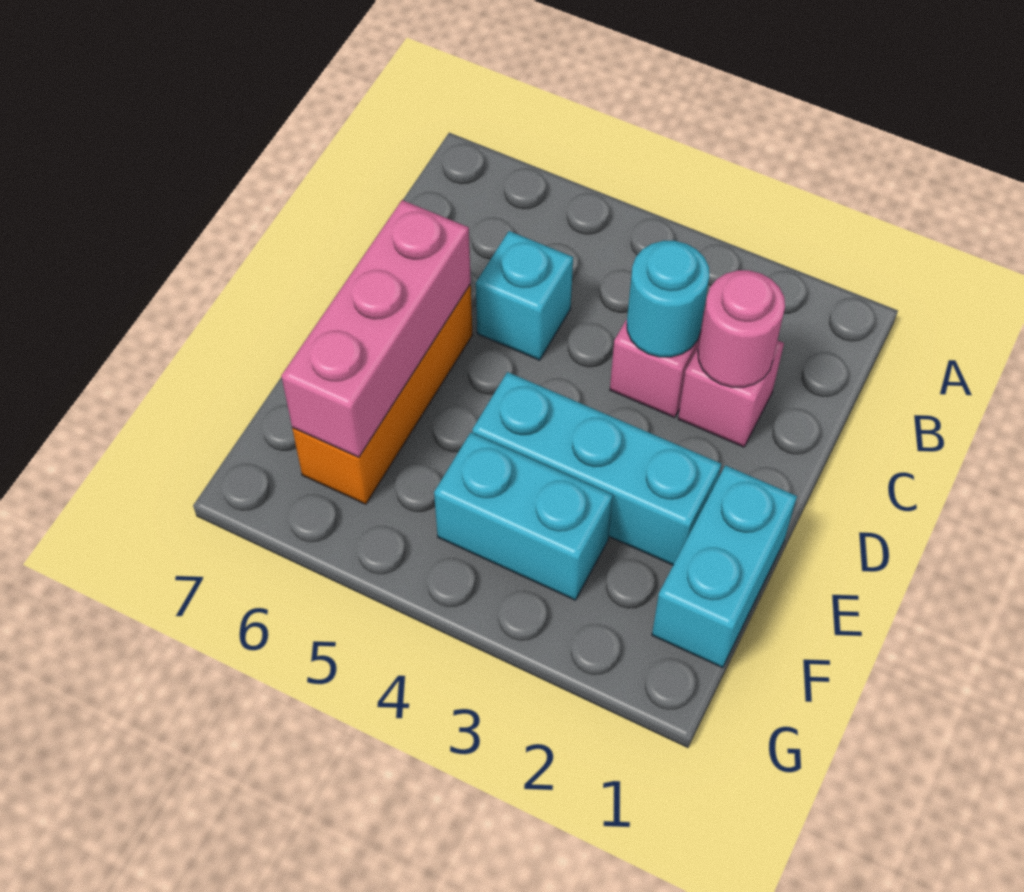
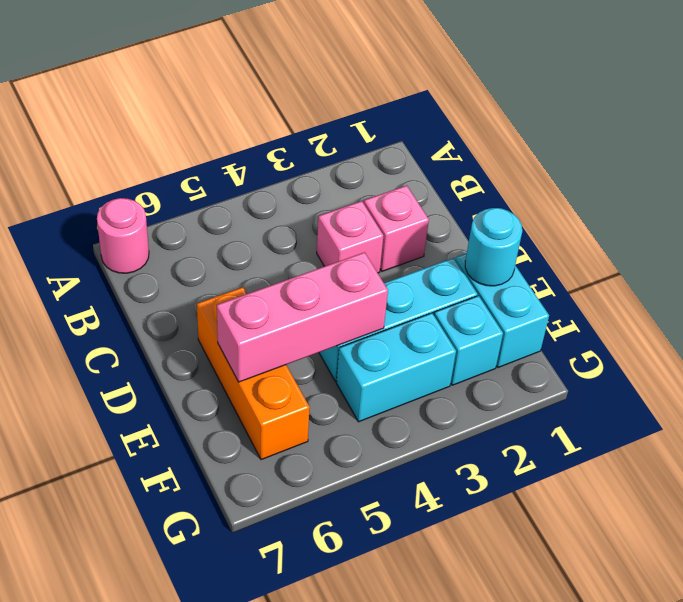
pink round brick C2 level 2 -> pink round brick A7 level 1
cyan round brick C3 level 2 -> cyan round brick E1 level 2
cyan brick C5 level 1 -> cyan brick F2 level 1
pink brick D6:F6 level 2 -> pink brick E4:E6 level 2

